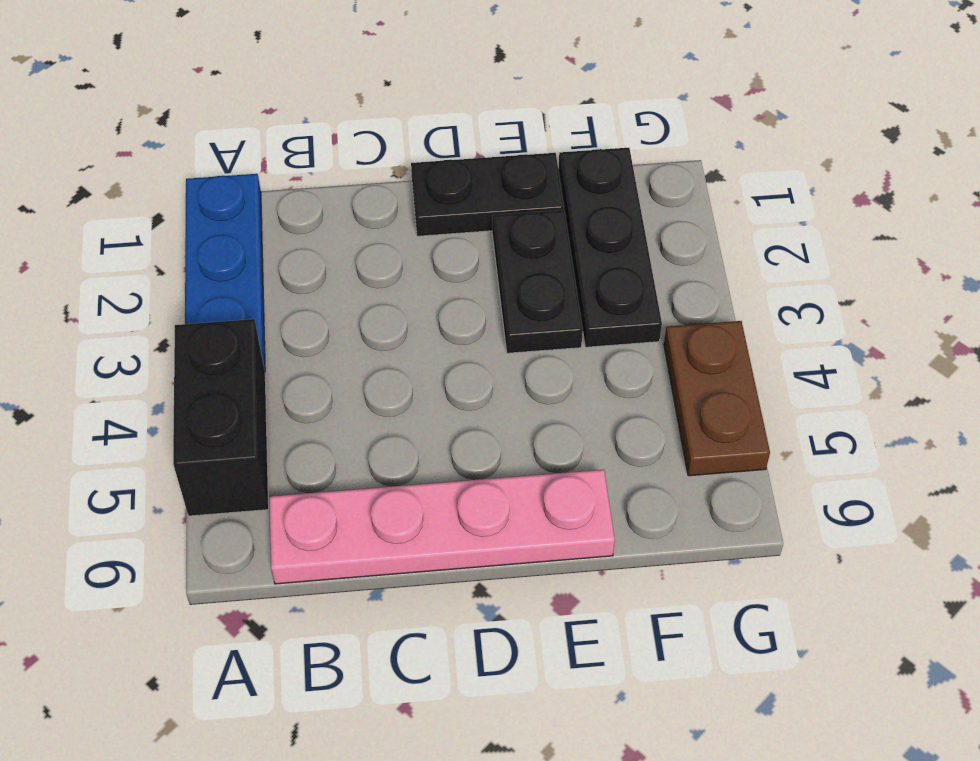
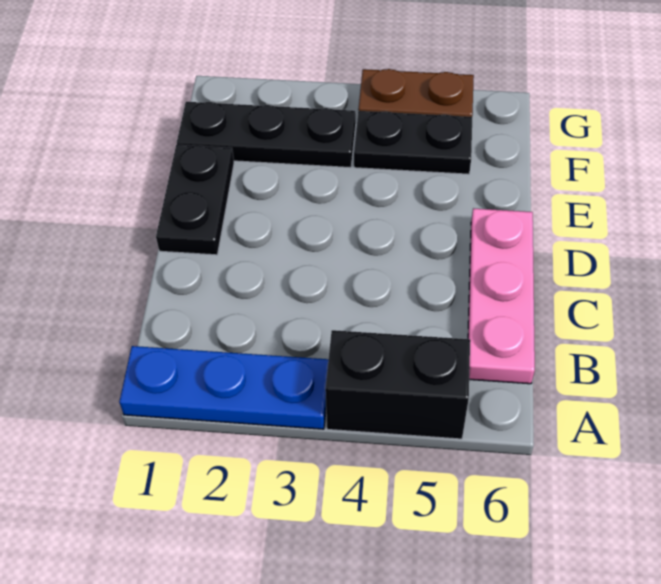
pink plate B6:E6 level 1 -> pink plate B6:D6 level 1
black plate E2:E3 level 1 -> black plate F4:F5 level 1

